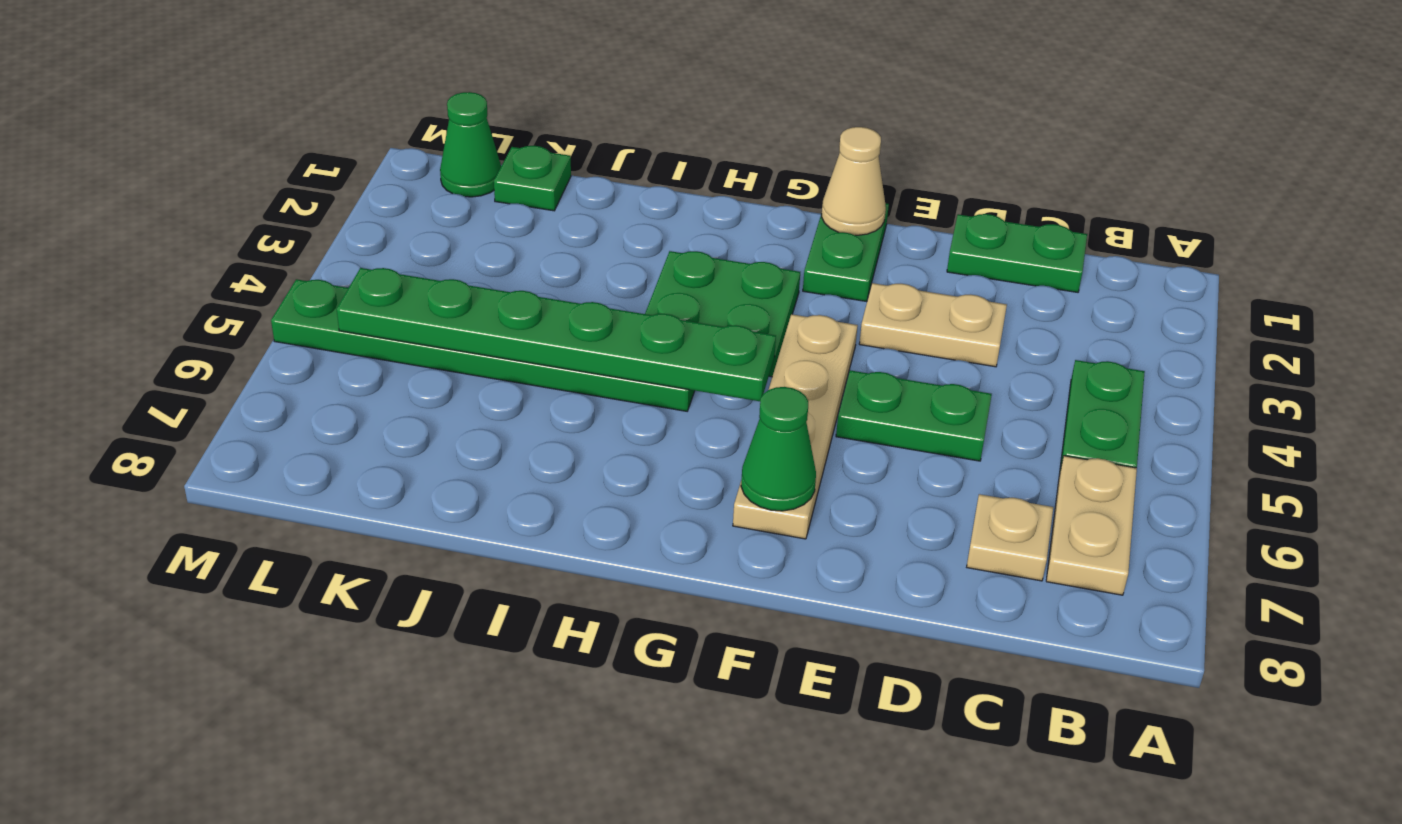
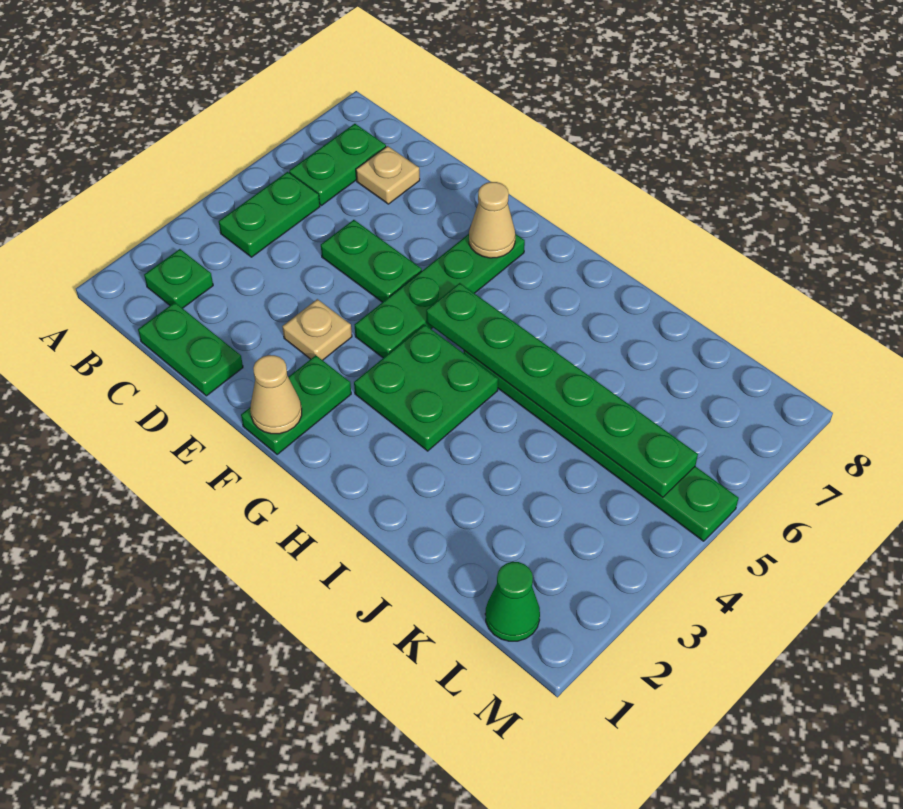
tan plate B6:B7 level 1 -> green plate B6:B7 level 1
tan plate D3:E3 level 1 -> tan plate E3 level 1
tan plate F4:F7 level 1 -> green plate F4:F7 level 1
green cone F7 level 2 -> tan cone F7 level 2
green plate K1 level 1 -> green plate B2 level 1

